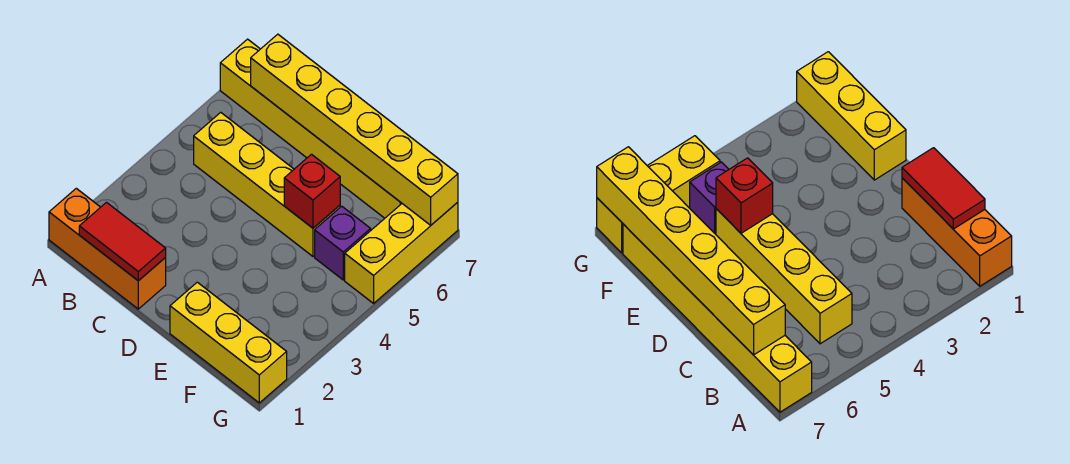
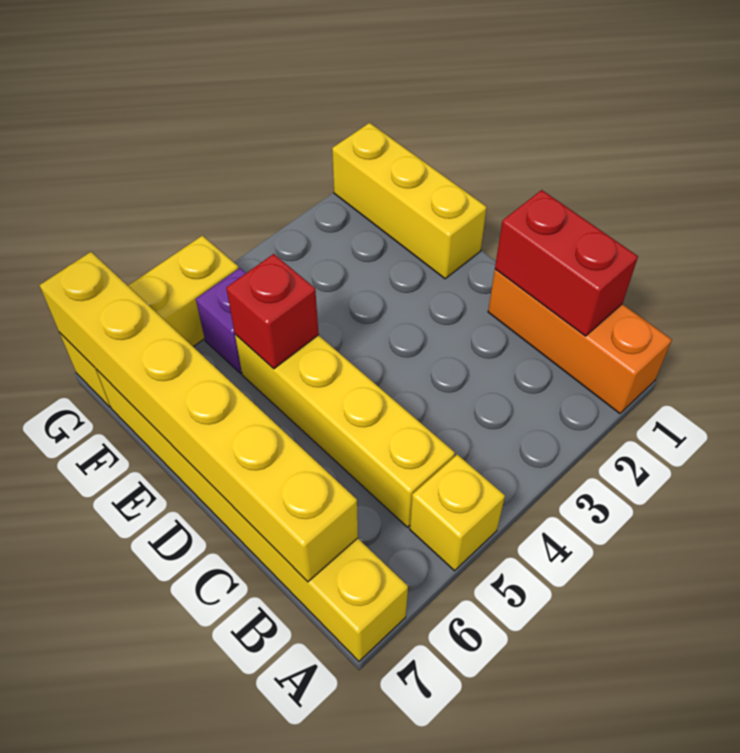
none -> yellow brick A5 level 1
red tile B1:C1 level 2 -> red brick B1:C1 level 2

